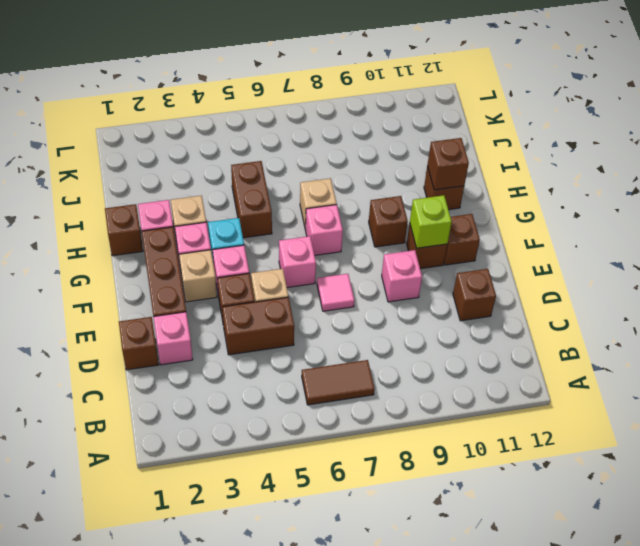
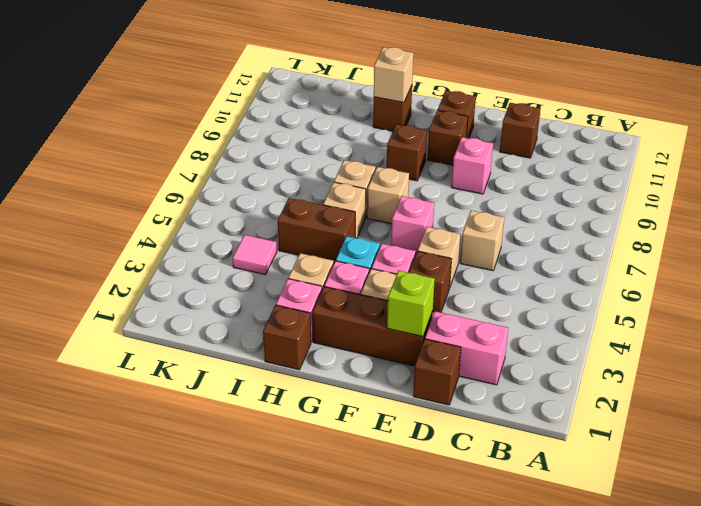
brown tile B6:B7 level 1 -> none
pink brick D2 level 1 -> pink brick C2:D2 level 1
brown brick D4:D5 level 1 -> none
none -> tan brick D6 level 1
pink tile E7 level 1 -> pink tile J4 level 1
lime brick F10 level 2 -> lime brick E2 level 2
pink brick G7 level 1 -> tan brick G7 level 1
none -> tan brick H6 level 1
brown brick H11 level 2 -> tan brick H11 level 2

